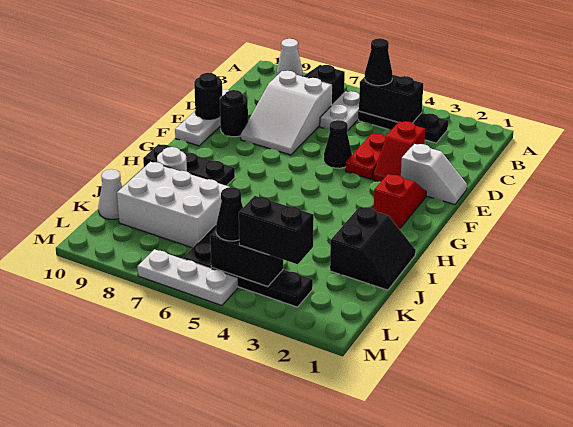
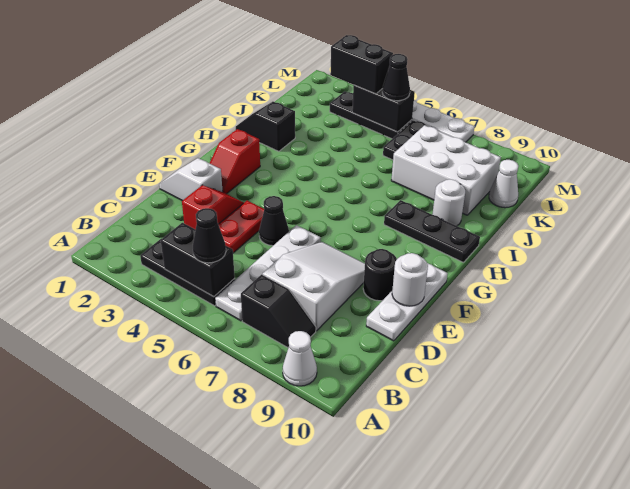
white plate B6:C6 level 1 -> white plate B6:E6 level 1
black round brick E10 level 2 -> white round brick E10 level 2
black slope I1:J2 level 1 top 2 -> black slope I1:I2 level 1 top 2

